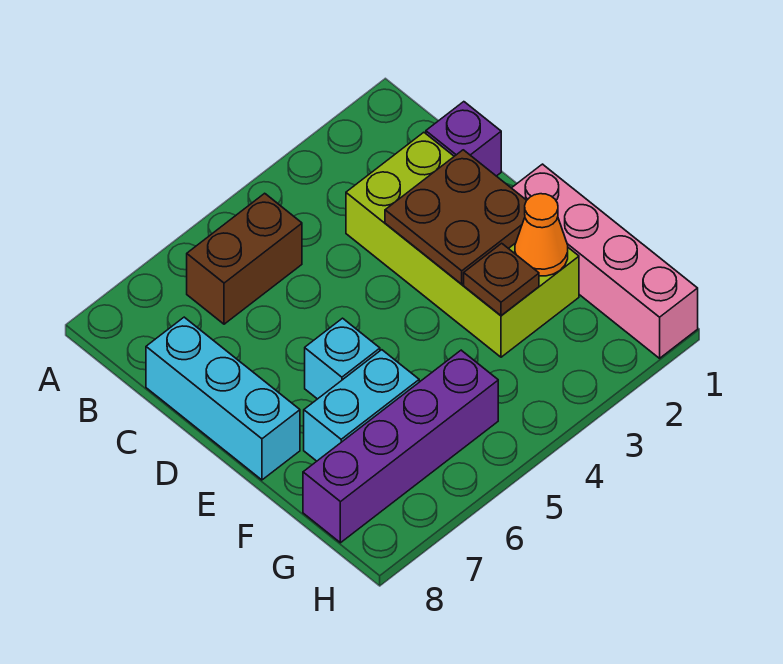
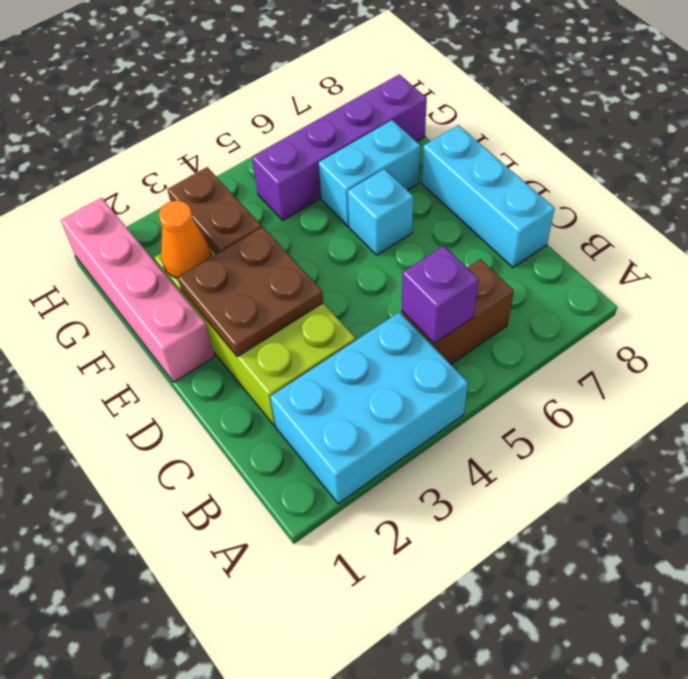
none -> cyan brick A2:B4 level 1
purple brick C1 level 1 -> purple brick B5 level 2
brown plate F3 level 2 -> brown plate F3:G3 level 2

